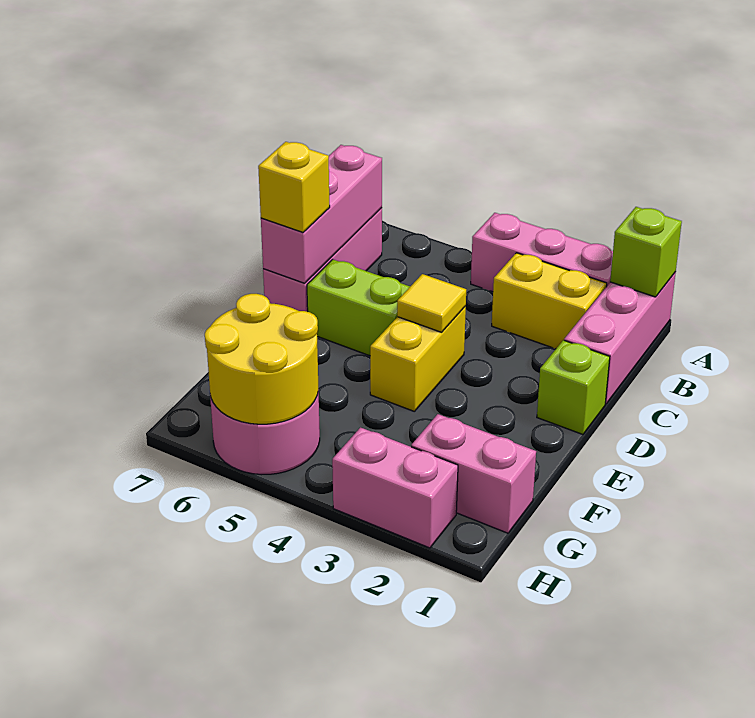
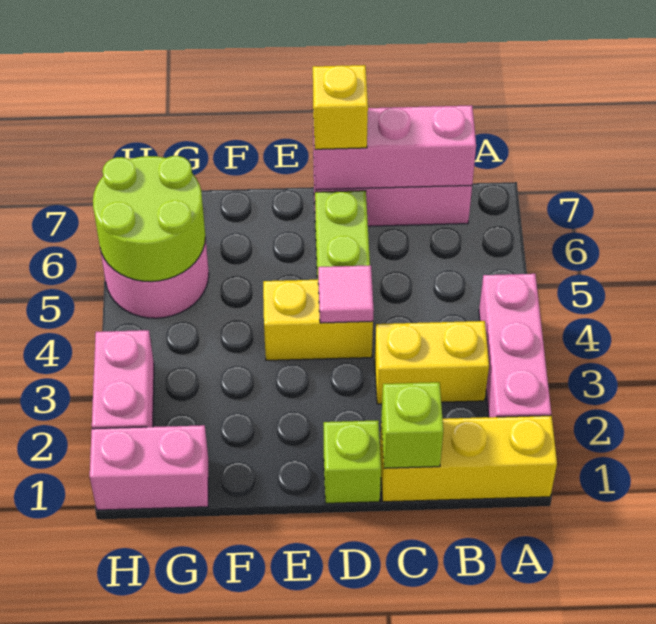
pink brick A1:C1 level 1 -> yellow brick A1:C1 level 1
lime brick A1 level 2 -> lime brick C1 level 2
yellow brick B2:B3 level 1 -> yellow brick B3:C3 level 1
yellow tile D4 level 2 -> pink tile D4 level 2
pink brick G1:G2 level 1 -> pink brick G1:H1 level 1
yellow round brick G5:H6 level 2 -> lime round brick G5:H6 level 2

